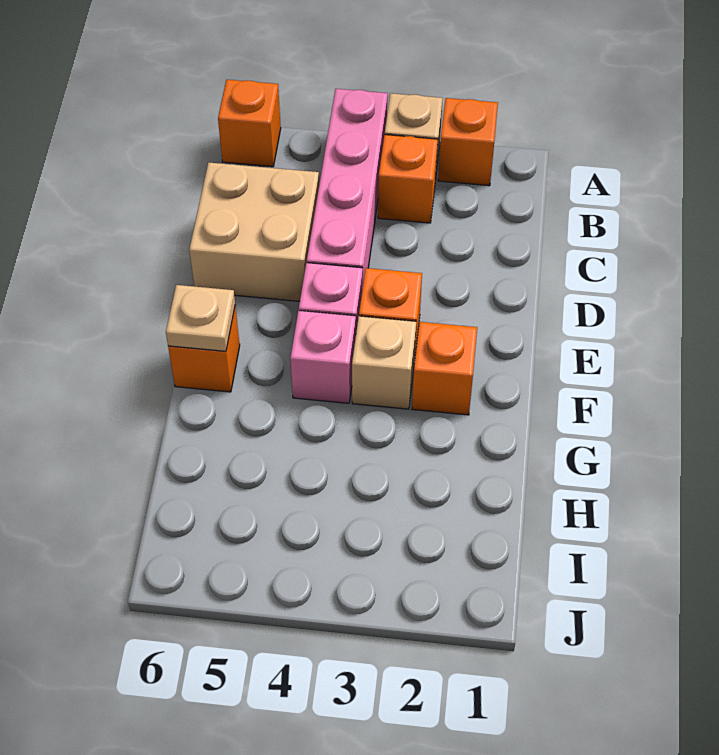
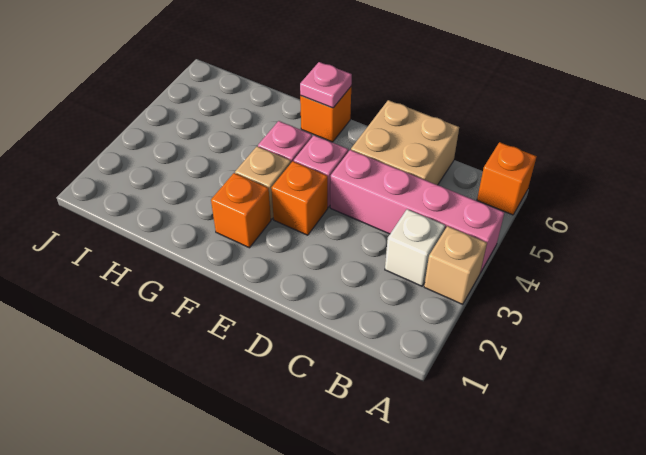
orange brick A2 level 1 -> none
orange brick B3 level 1 -> white brick B3 level 1
tan plate F6 level 2 -> pink plate F6 level 2

